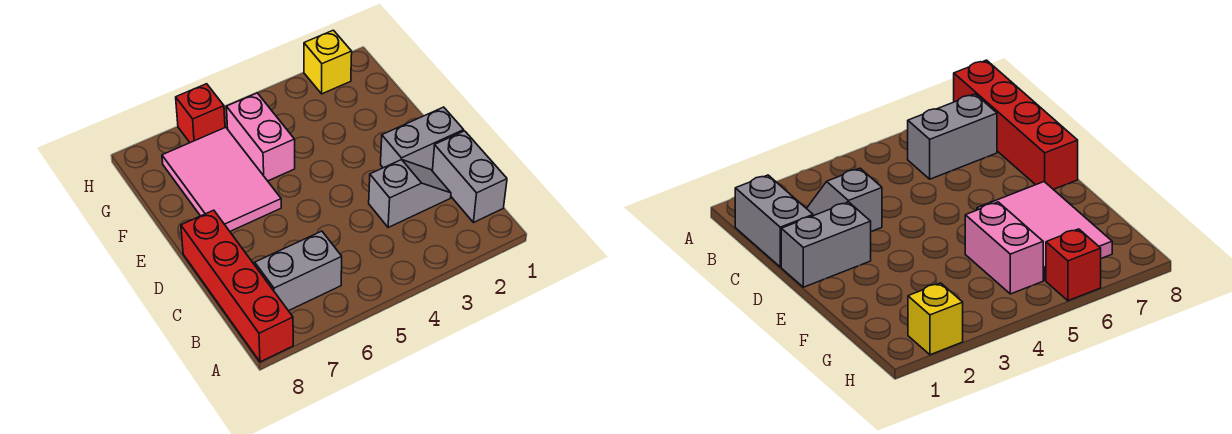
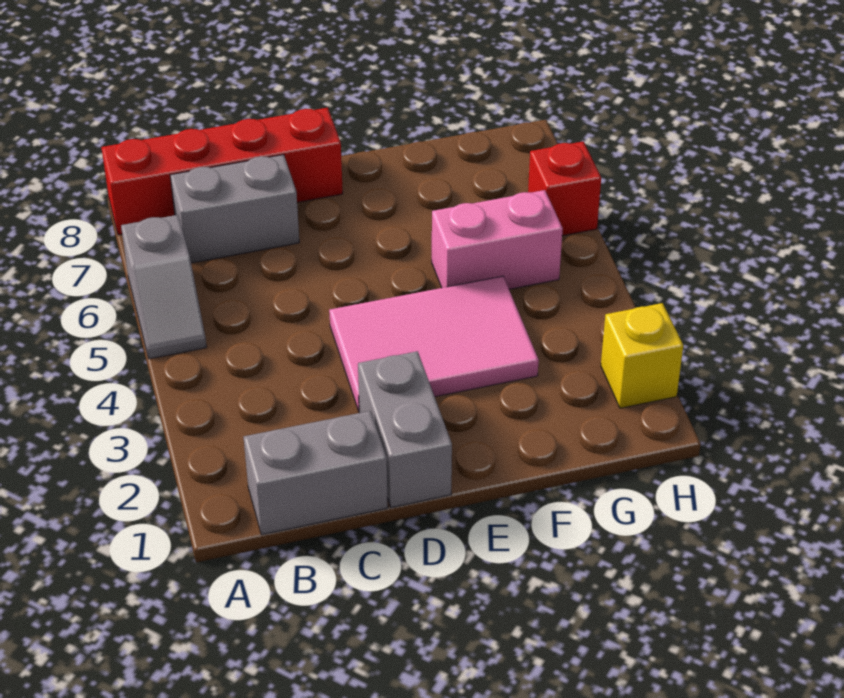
grey brick B6:B7 level 1 -> grey brick B7:C7 level 1
grey slope C2:C3 level 1 top 3 -> grey slope A5:A6 level 1 top 6
pink tile E6:G7 level 1 -> pink tile D3:F4 level 1

